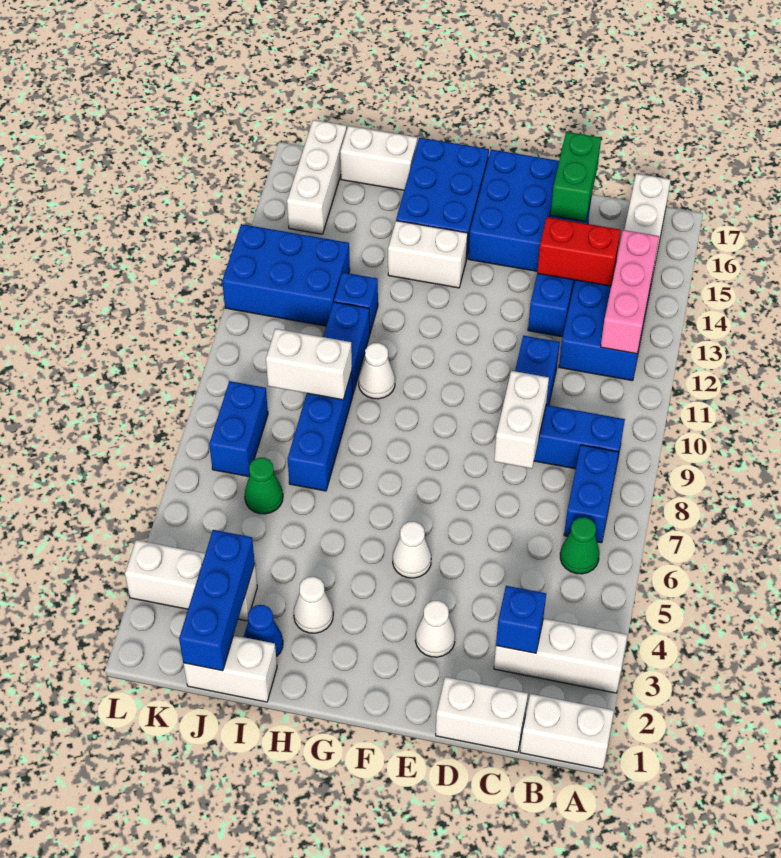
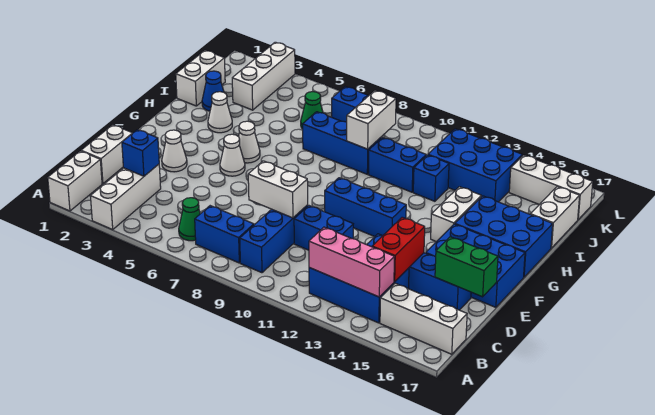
white cone H10 level 1 -> white cone G5 level 1
blue brick J1:J3 level 2 -> blue brick F10:F12 level 1
blue brick J12:L13 level 1 -> blue brick J12:K14 level 1

